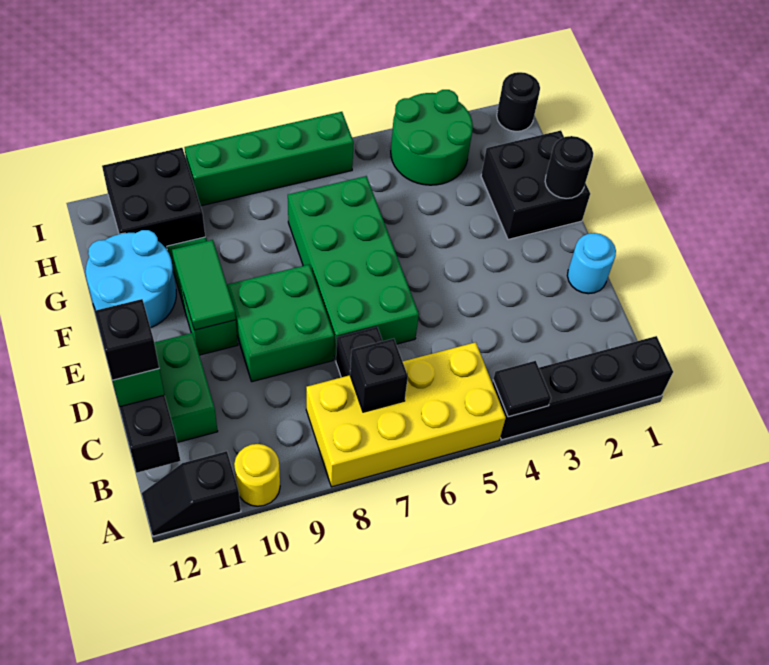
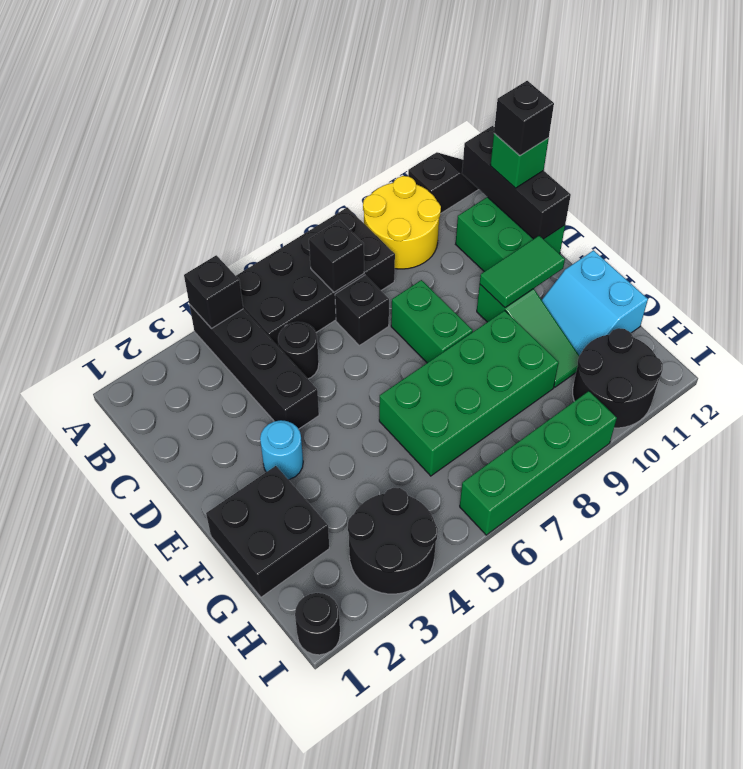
black brick A1:A4 level 1 -> black brick A4:D4 level 1
black tile A4 level 2 -> black brick A4 level 2
yellow brick A5:B8 level 1 -> black brick A5:B8 level 1
yellow round brick A10 level 1 -> yellow round brick A9:B10 level 1
cyan round brick D1 level 1 -> cyan round brick E3 level 1
green brick D6:G7 level 1 -> green brick F6:G9 level 1
green brick D8:E9 level 1 -> green brick D8:E8 level 1
green tile E10:F10 level 2 -> green tile E10:E11 level 2
black round brick F1 level 2 -> black round brick C5 level 1
cyan round brick F11:G12 level 1 -> cyan slope F11:G12 level 1 top 12
green round brick H3:I4 level 1 -> black round brick H3:I4 level 1
black brick H10:I11 level 1 -> black round brick H10:I11 level 1

